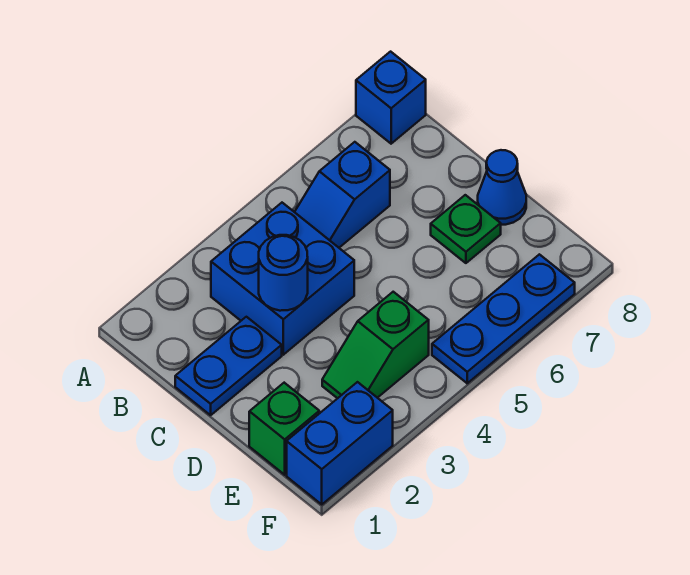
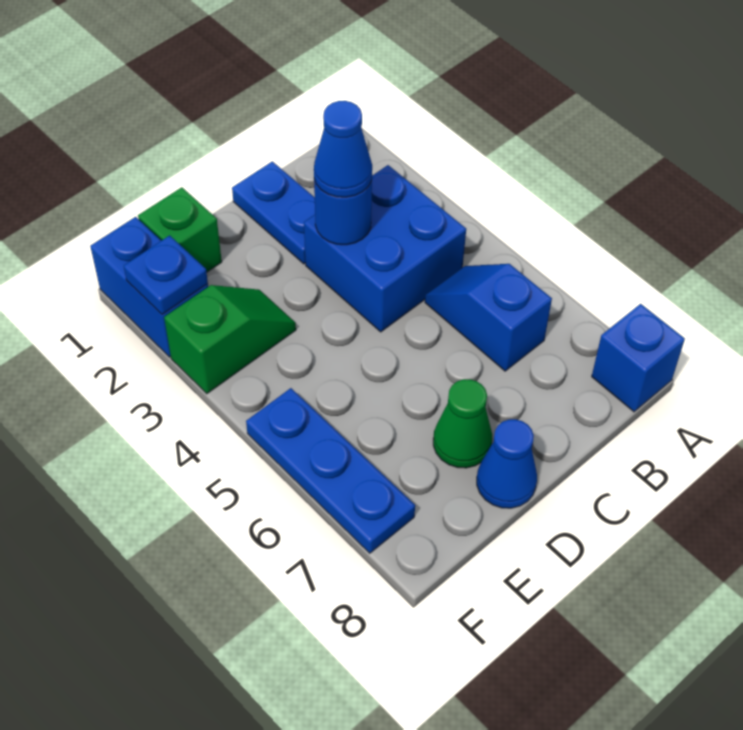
none -> blue cone C3 level 3
green plate D7 level 1 -> green cone D7 level 1
green slope E3:E4 level 1 top 4 -> green slope E3:F3 level 1 top F
none -> blue plate F2 level 2

